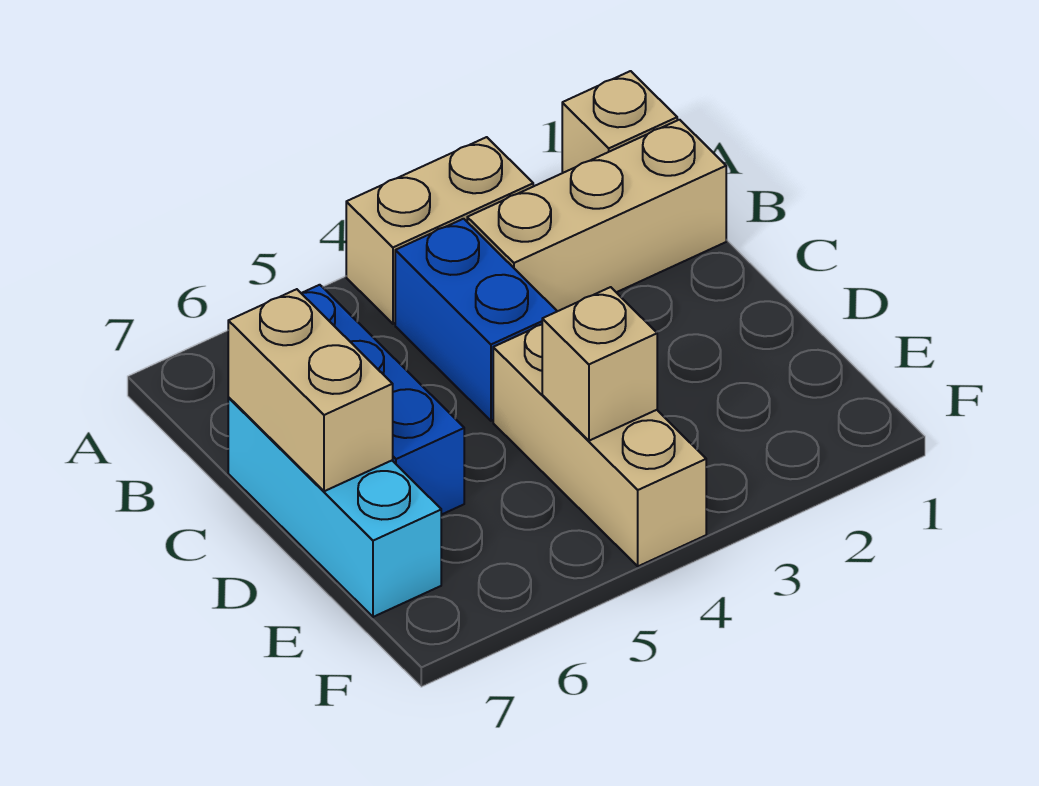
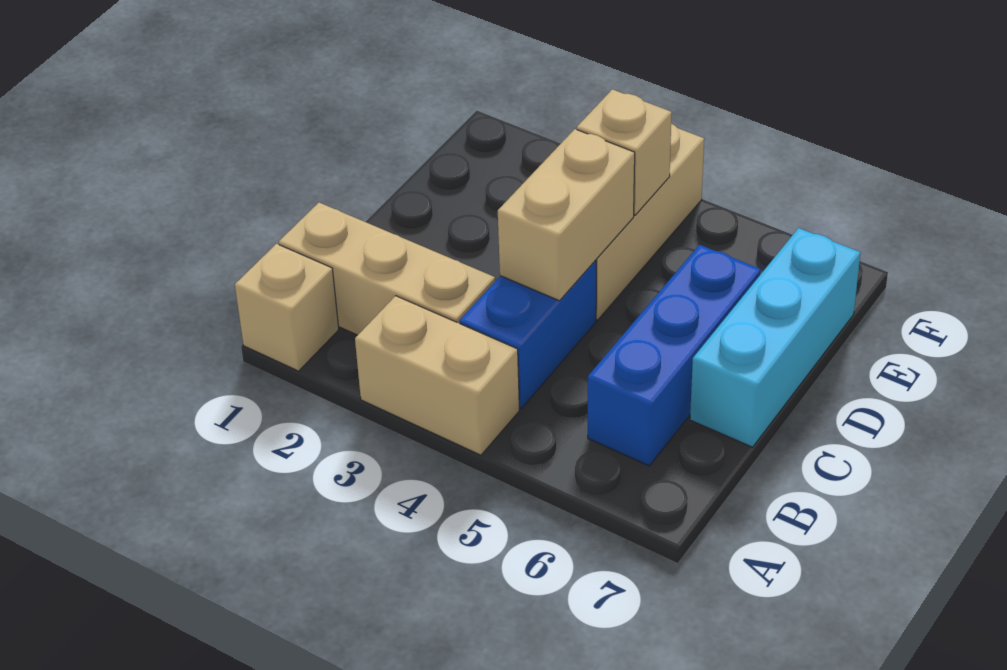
tan brick C7:D7 level 2 -> tan brick C4:D4 level 2

